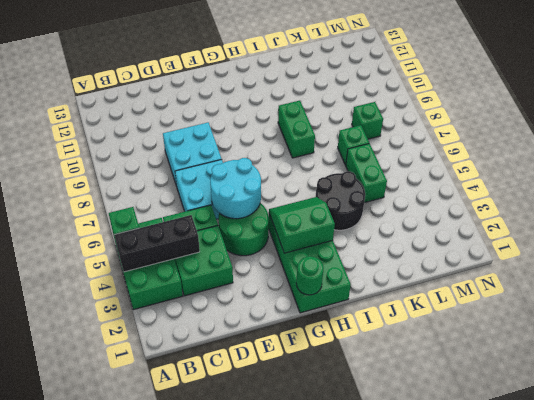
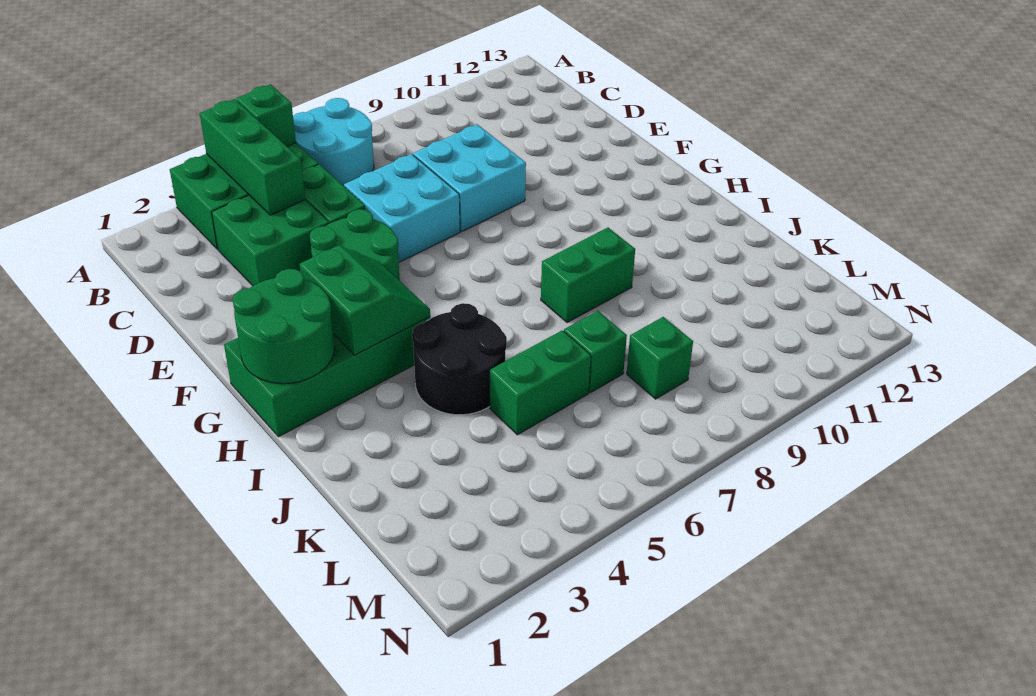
black brick A4:C4 level 2 -> green brick A4:C4 level 2
cyan round brick E5:F6 level 2 -> cyan round brick A6:B7 level 1
green round brick G1 level 2 -> green round brick G1:H2 level 2

